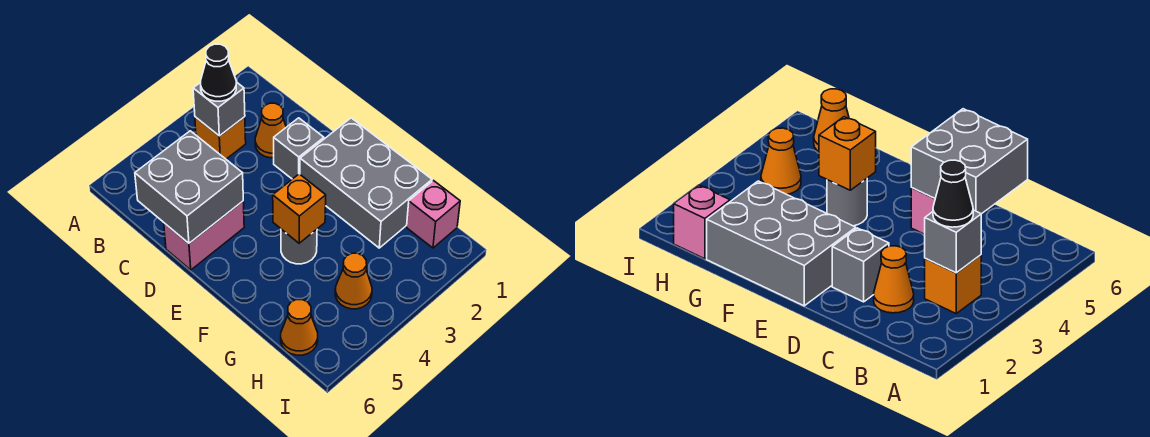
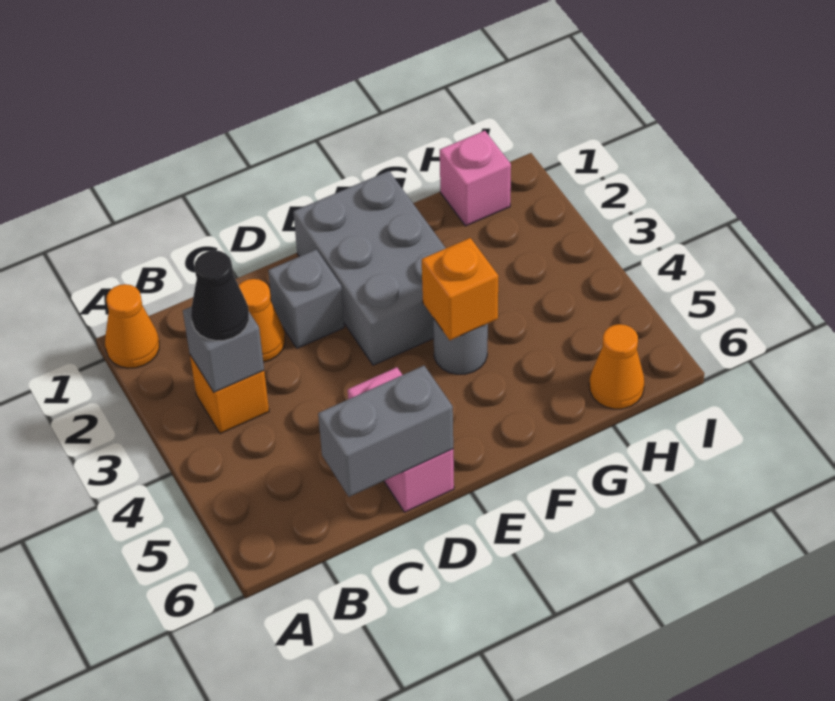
grey brick C5:D6 level 2 -> grey brick C6:D6 level 2
grey brick E1:G2 level 1 -> grey brick E1:F3 level 1
orange cone H4 level 1 -> orange cone A1 level 1

